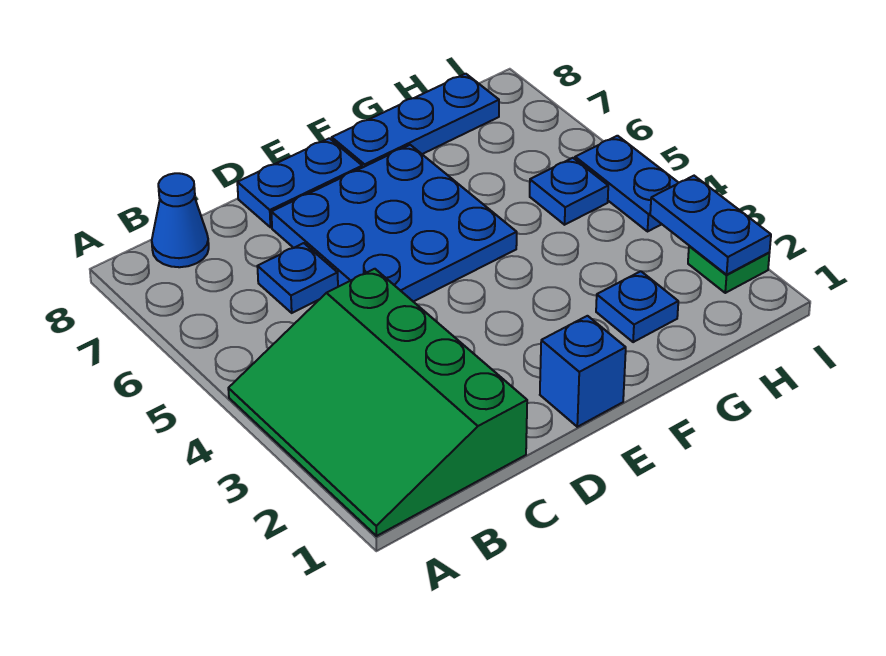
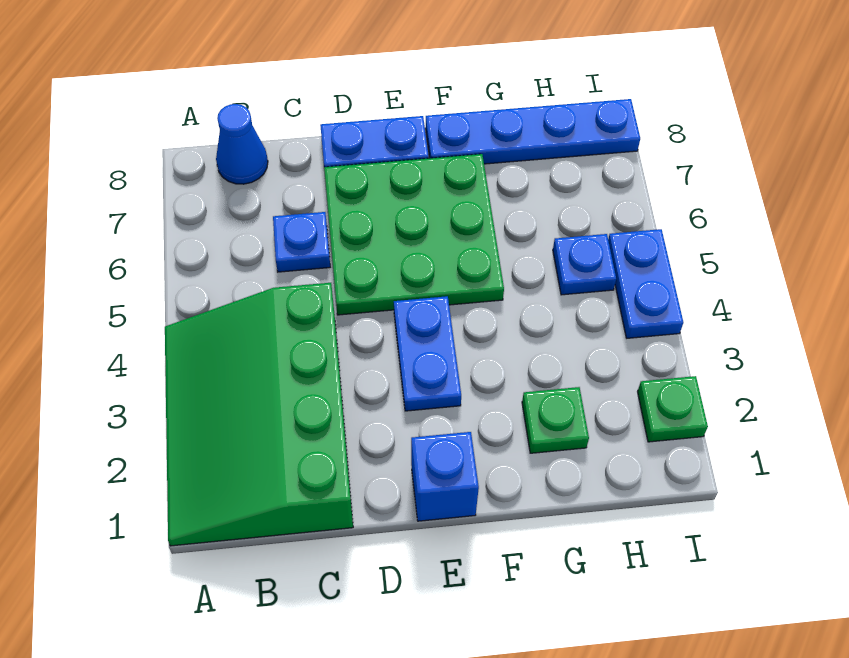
blue plate D5:F7 level 1 -> green plate D5:F7 level 1
blue plate F8:H8 level 1 -> blue plate F8:I8 level 1
blue plate G2 level 1 -> green plate G2 level 1
blue plate I2:I3 level 2 -> blue plate E3:E4 level 1

